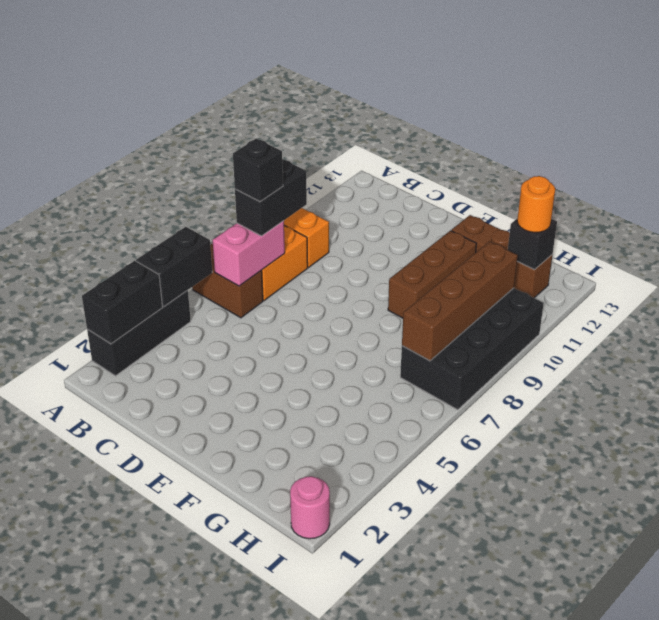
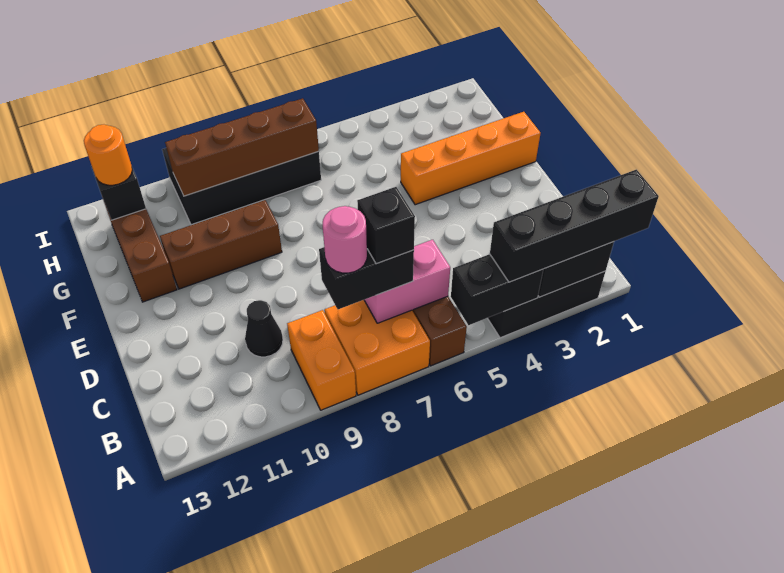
none -> black brick A1:A4 level 3
none -> black cone C10 level 1
none -> orange brick F1:F4 level 1
pink round brick I1 level 1 -> pink round brick B8 level 4

